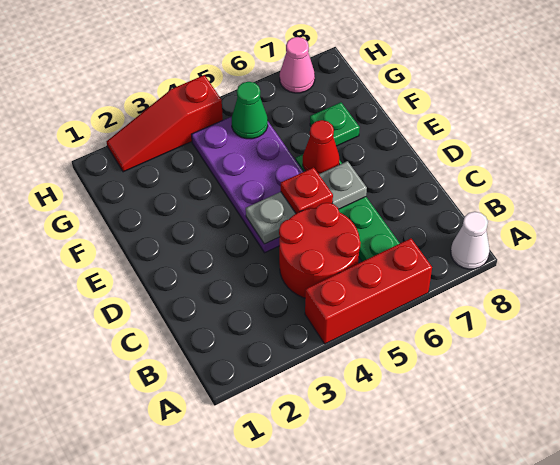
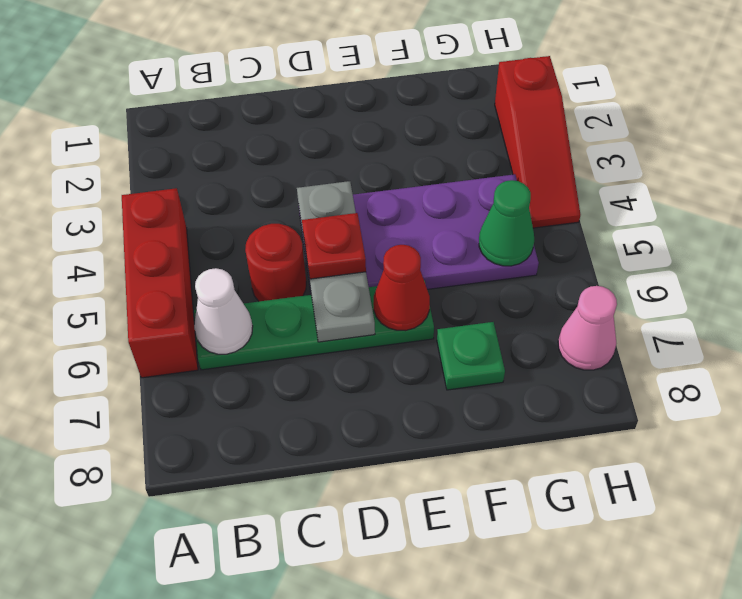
white cone A8 level 1 -> white cone B6 level 2
red round brick B4:C5 level 1 -> red round brick C5 level 1
red slope H2:H4 level 1 top 4 -> red slope H2:H4 level 1 top 2

